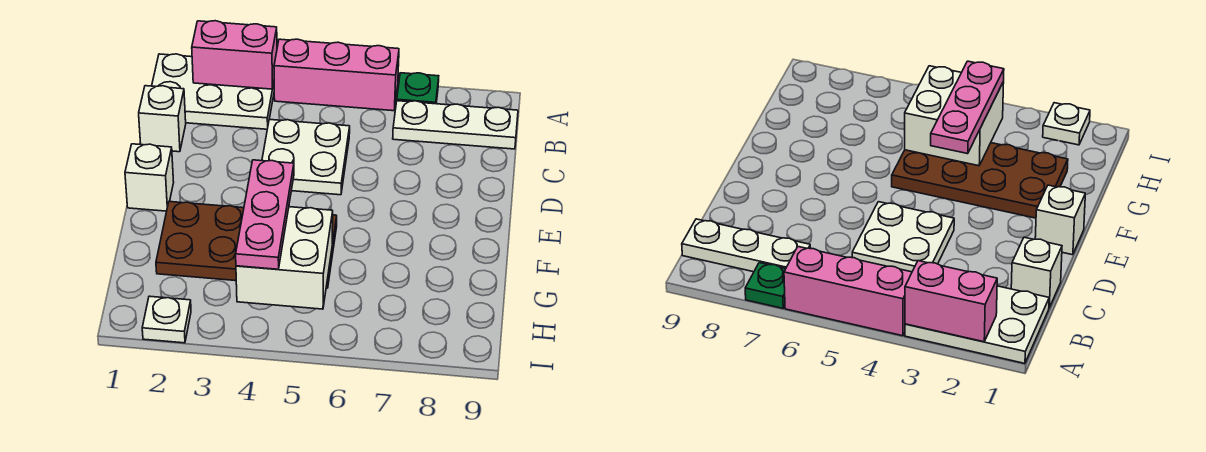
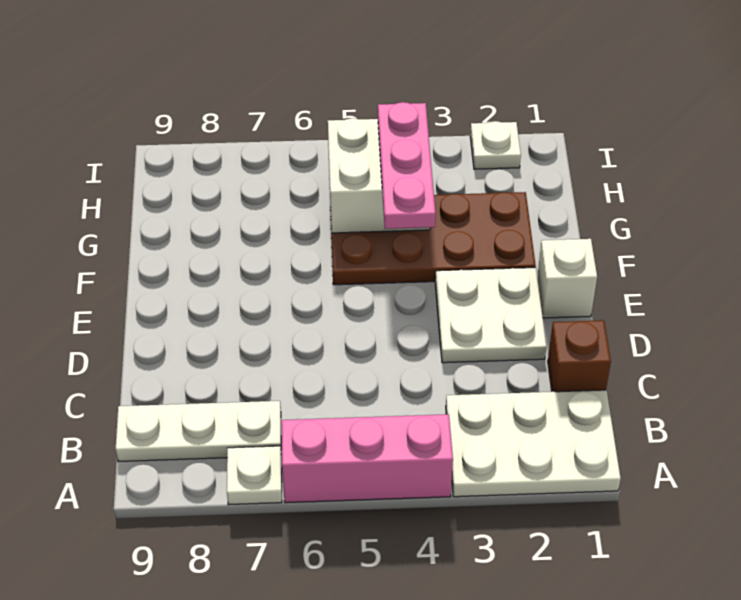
pink brick A2:A3 level 2 -> none
green plate A7 level 1 -> white plate A7 level 1
white brick C1 level 1 -> brown brick C1 level 1
white plate C4:D5 level 1 -> white plate D2:E3 level 1

